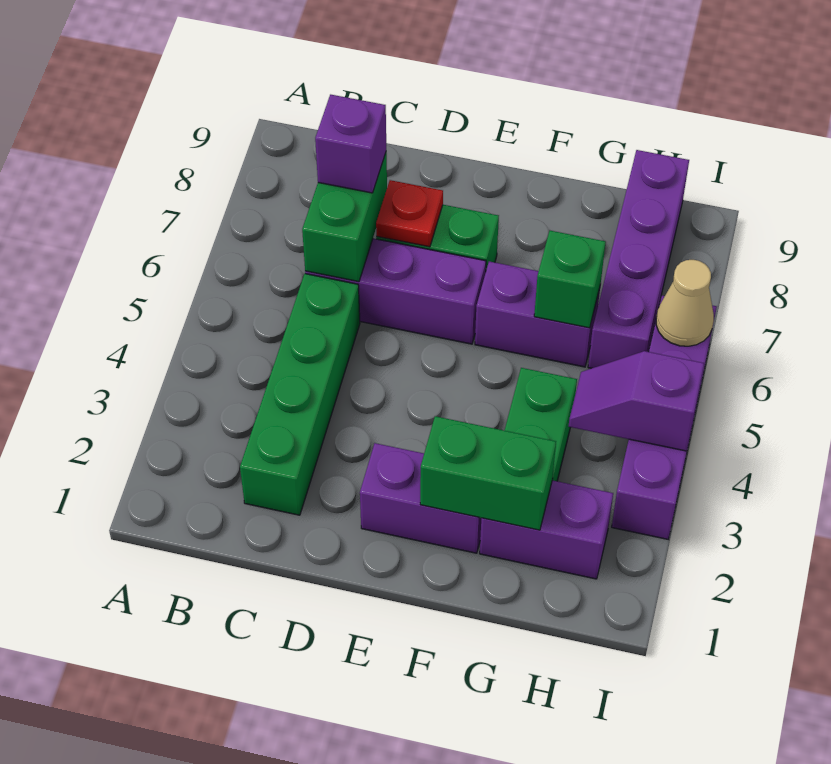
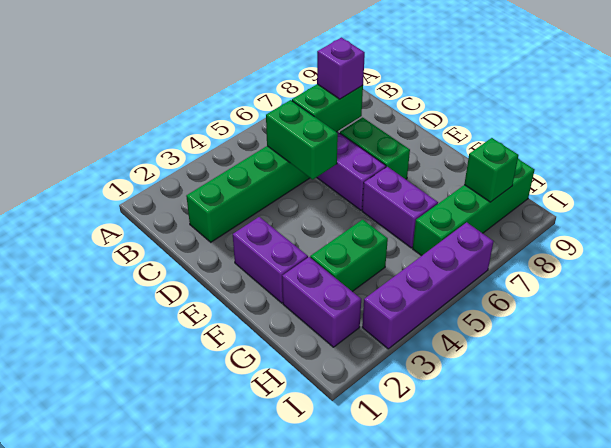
red plate D7 level 2 -> none
green brick F2:G2 level 2 -> green brick C5:D5 level 2
green brick G6 level 2 -> green brick H8 level 2
purple slope H4:I4 level 2 top I -> none
purple brick H6:H9 level 1 -> green brick H6:H9 level 1
tan cone I6 level 2 -> none

